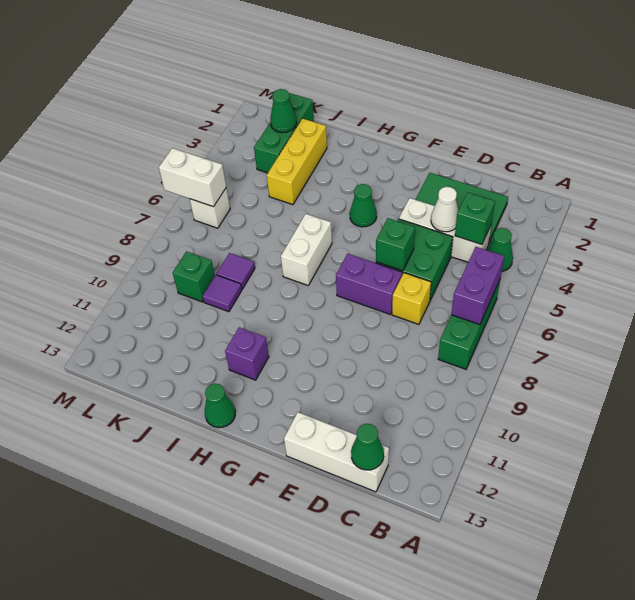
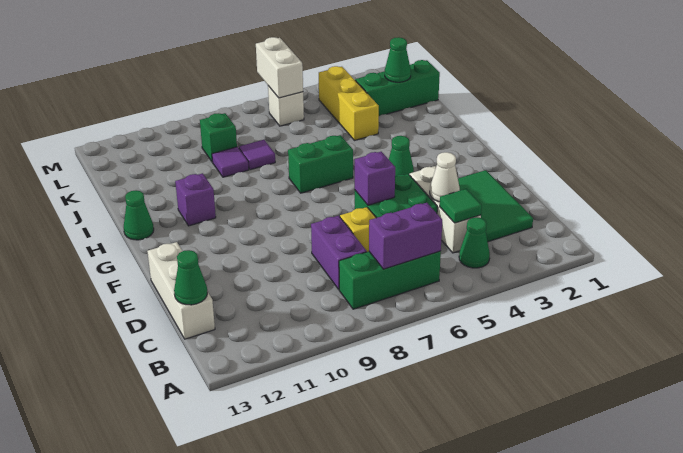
green brick C4 level 2 -> green tile C4 level 2
green brick E6 level 2 -> purple brick E6 level 2
purple brick E7:F7 level 1 -> purple brick C8:D8 level 1
white brick H6:H7 level 1 -> green brick H6:H7 level 1
yellow brick J2:J4 level 1 -> yellow brick J4:L4 level 1

